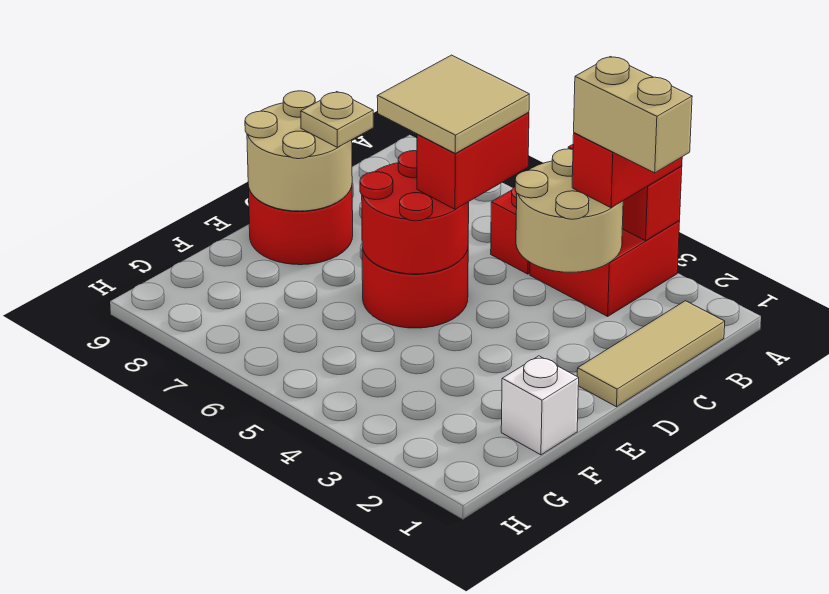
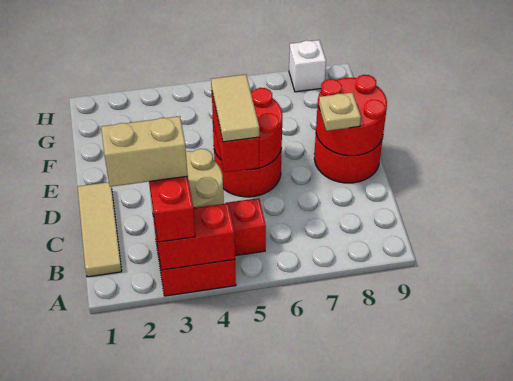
tan tile C5:D6 level 4 -> tan tile C5:D5 level 4
tan round brick D8:E9 level 2 -> red round brick D8:E9 level 2
white brick F1 level 1 -> white brick H8 level 1

